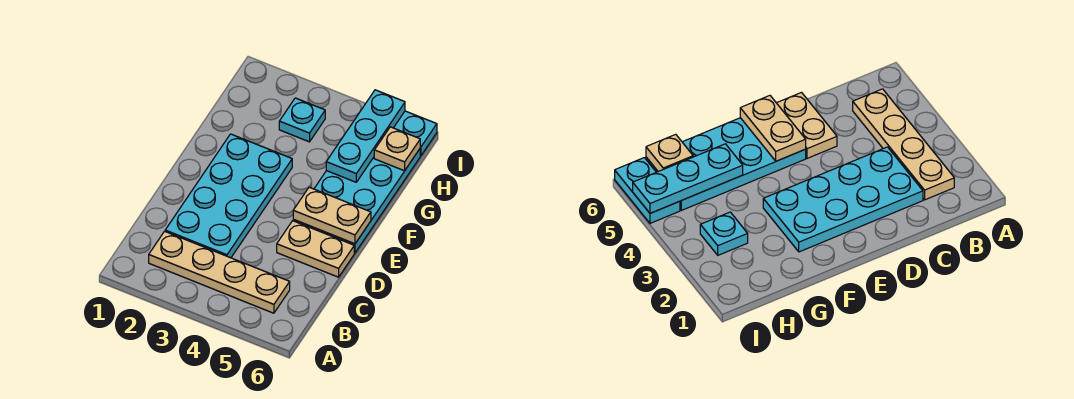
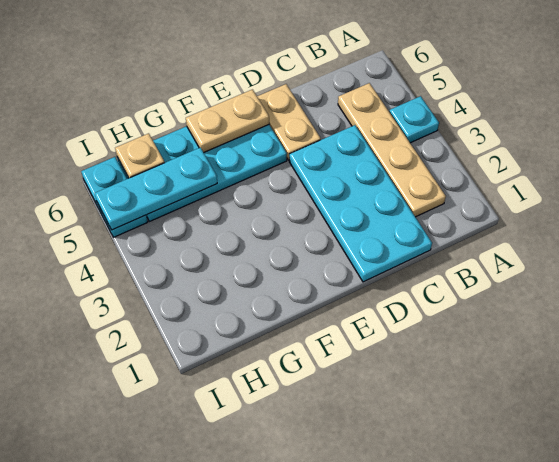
cyan plate C2:F3 level 1 -> cyan plate C1:D4 level 1
tan plate E5:E6 level 2 -> tan plate E6:F6 level 2
cyan plate H3 level 1 -> cyan plate A4 level 1

